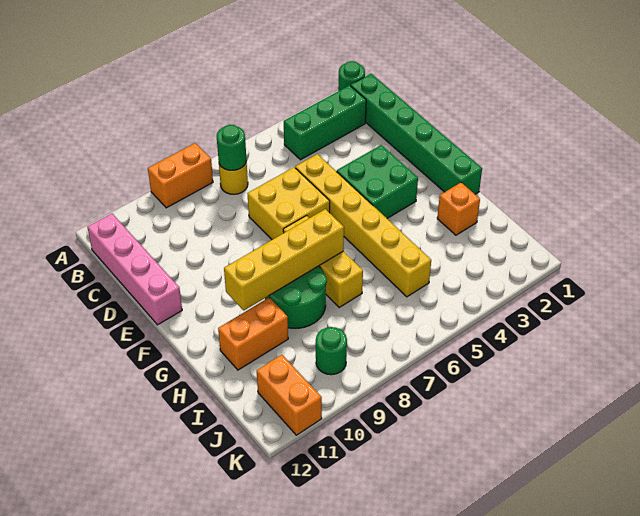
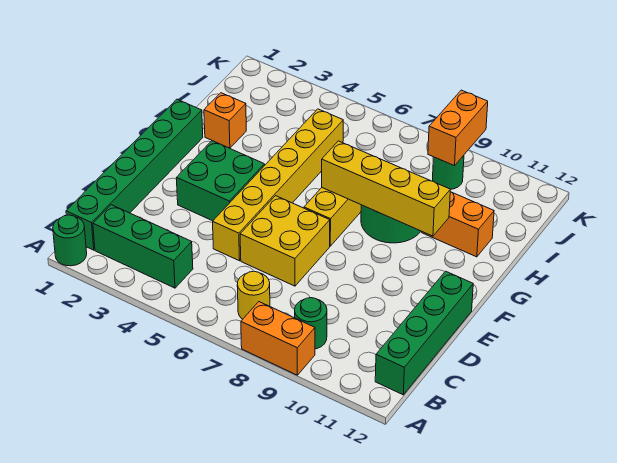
green round brick B7 level 2 -> green round brick B9 level 1
pink brick B12:E12 level 1 -> green brick B12:E12 level 1
orange brick J11:K11 level 1 -> orange brick J9:K9 level 2

